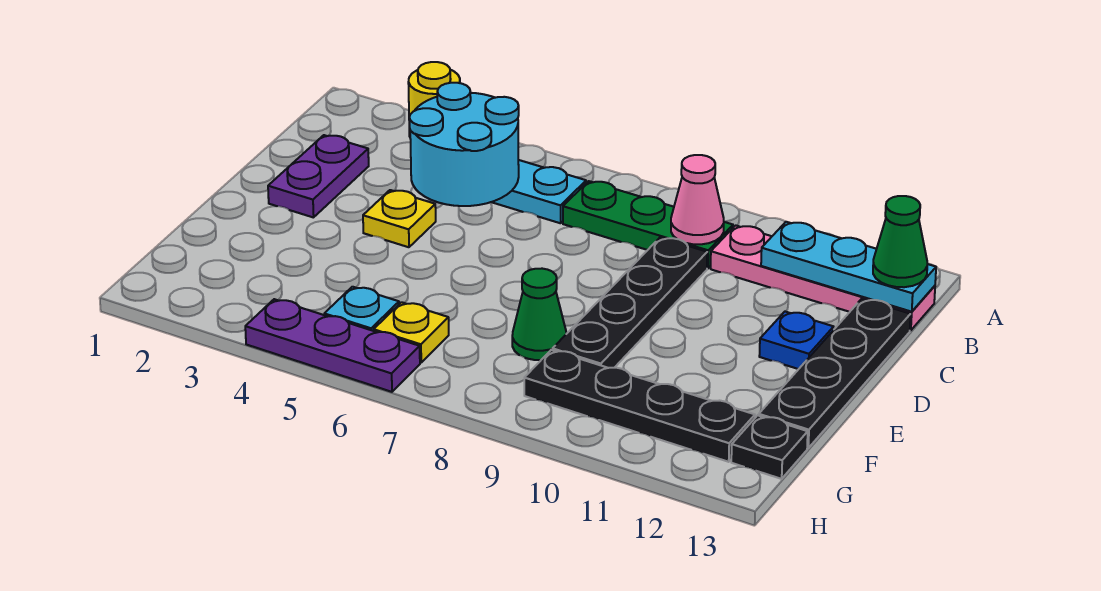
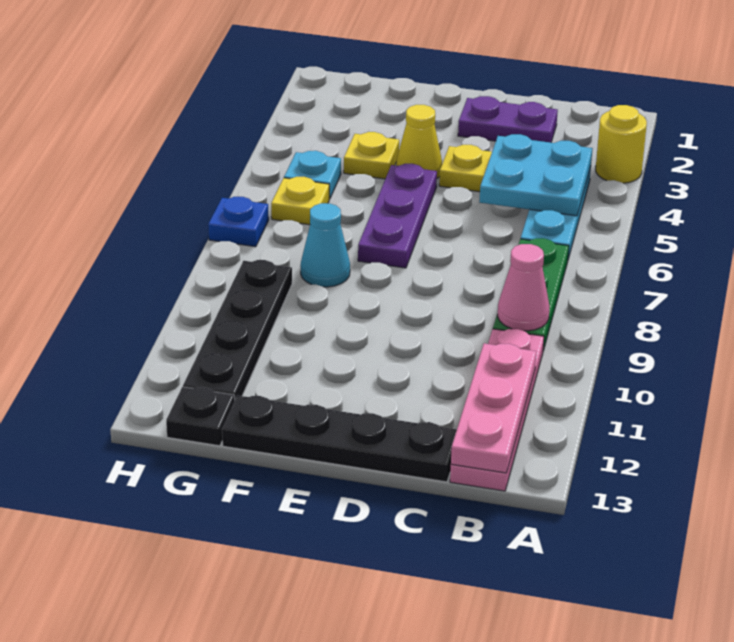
cyan round brick B4:C5 level 2 -> cyan plate B4:C5 level 2
cyan plate B11:B13 level 2 -> pink plate B11:B13 level 2
green cone B13 level 3 -> none
black plate C9:F9 level 1 -> none
blue plate D12 level 1 -> blue plate H7 level 1
none -> yellow cone E4 level 1
none -> yellow plate F4 level 1
green cone F8 level 1 -> cyan cone F8 level 1
purple plate H4:H6 level 1 -> purple plate E5:E7 level 1

